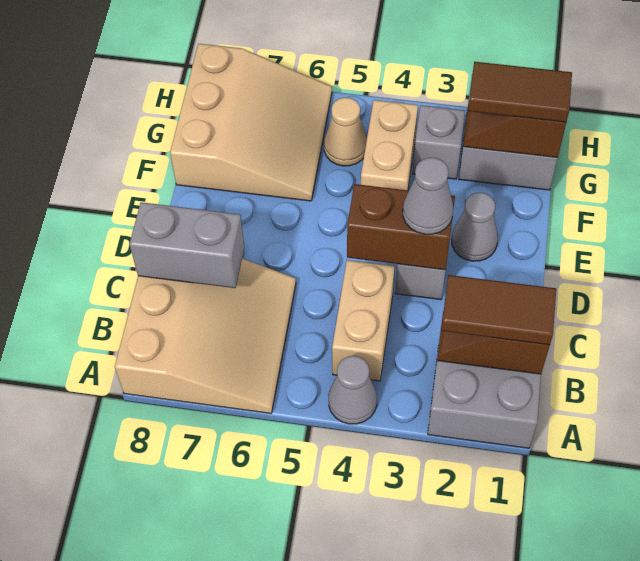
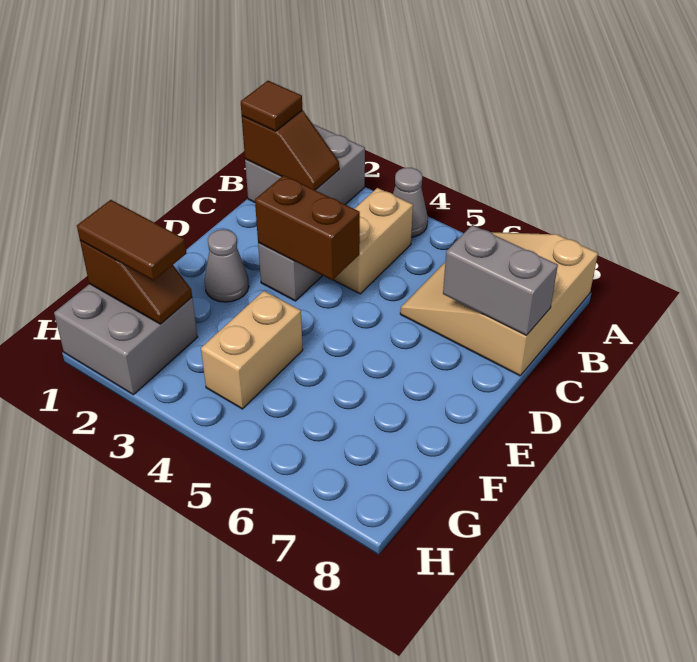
brown tile B1:B2 level 3 -> brown tile B1 level 3
grey cone D3 level 3 -> none
tan slope F6:H8 level 1 top 8 -> none
grey brick G3 level 1 -> none
tan cone G5 level 1 -> none

